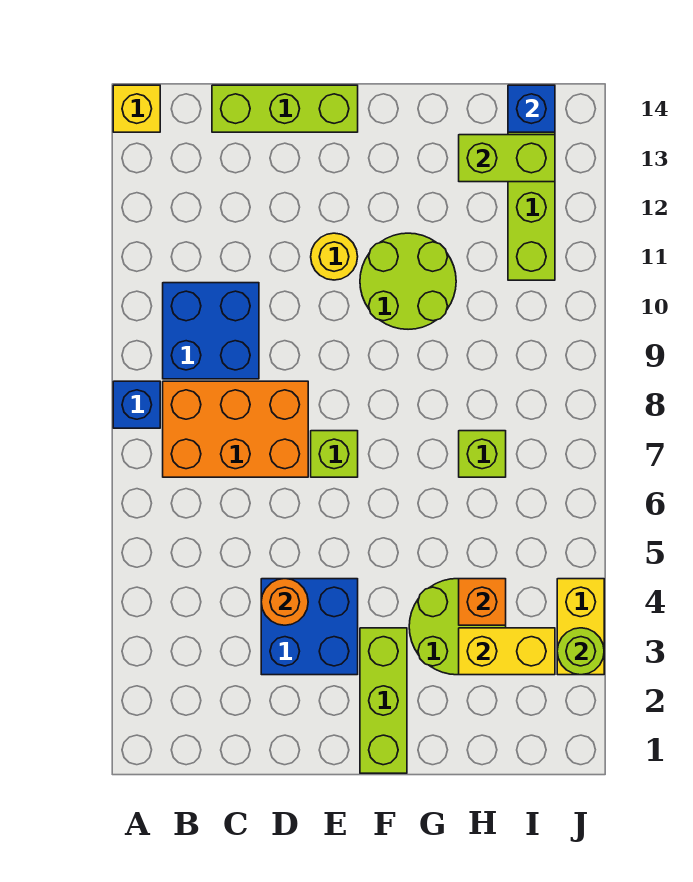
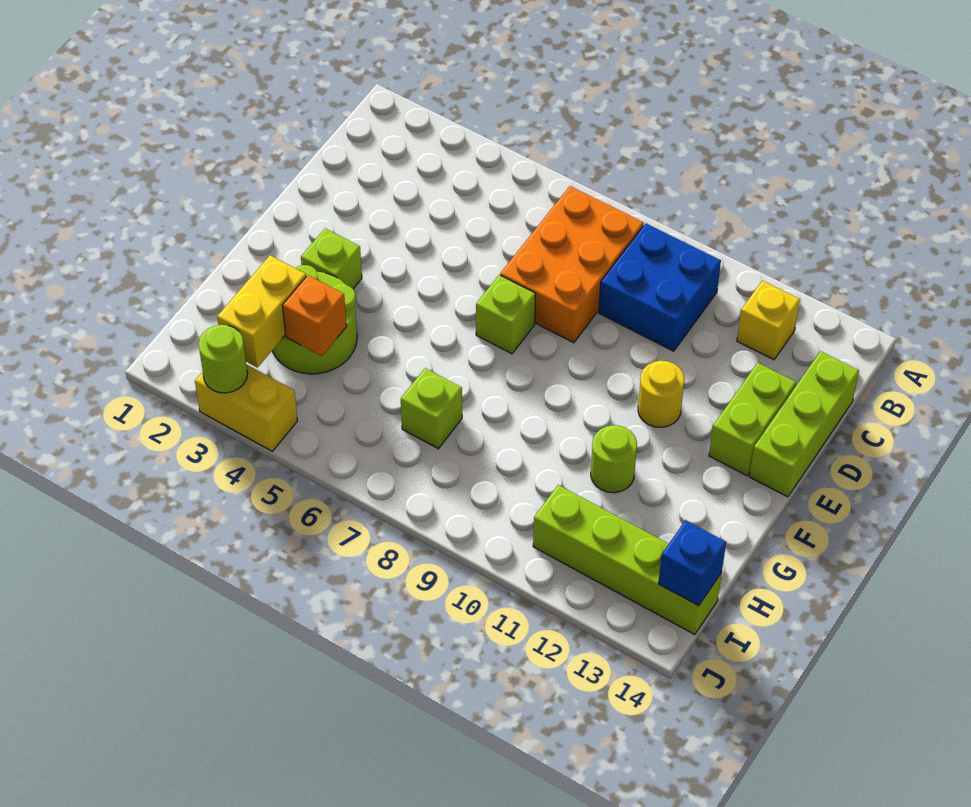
blue brick A8 level 1 -> none
yellow brick A14 level 1 -> yellow brick B12 level 1
blue brick D3:E4 level 1 -> none
orange round brick D4 level 2 -> none
lime brick F1:F3 level 1 -> lime brick F3 level 1
lime round brick F10:G11 level 1 -> lime round brick G11 level 1
lime brick H13:I13 level 2 -> lime brick D13:E13 level 1

